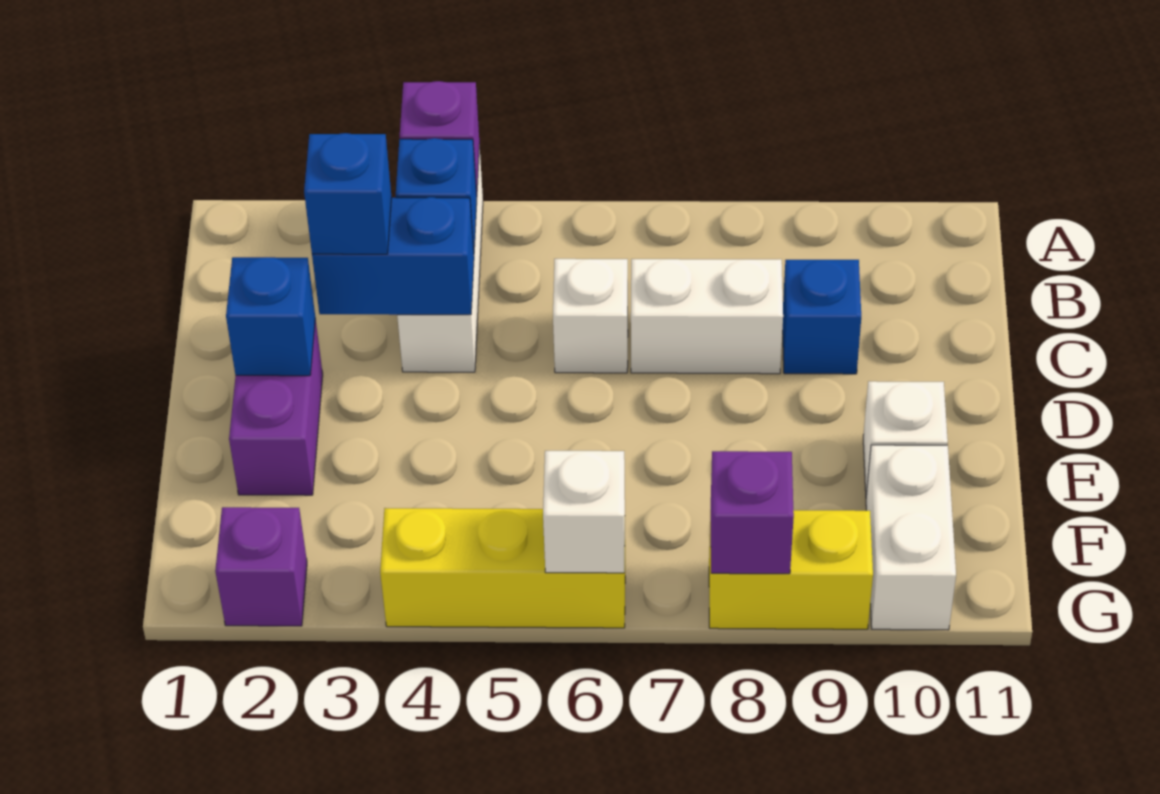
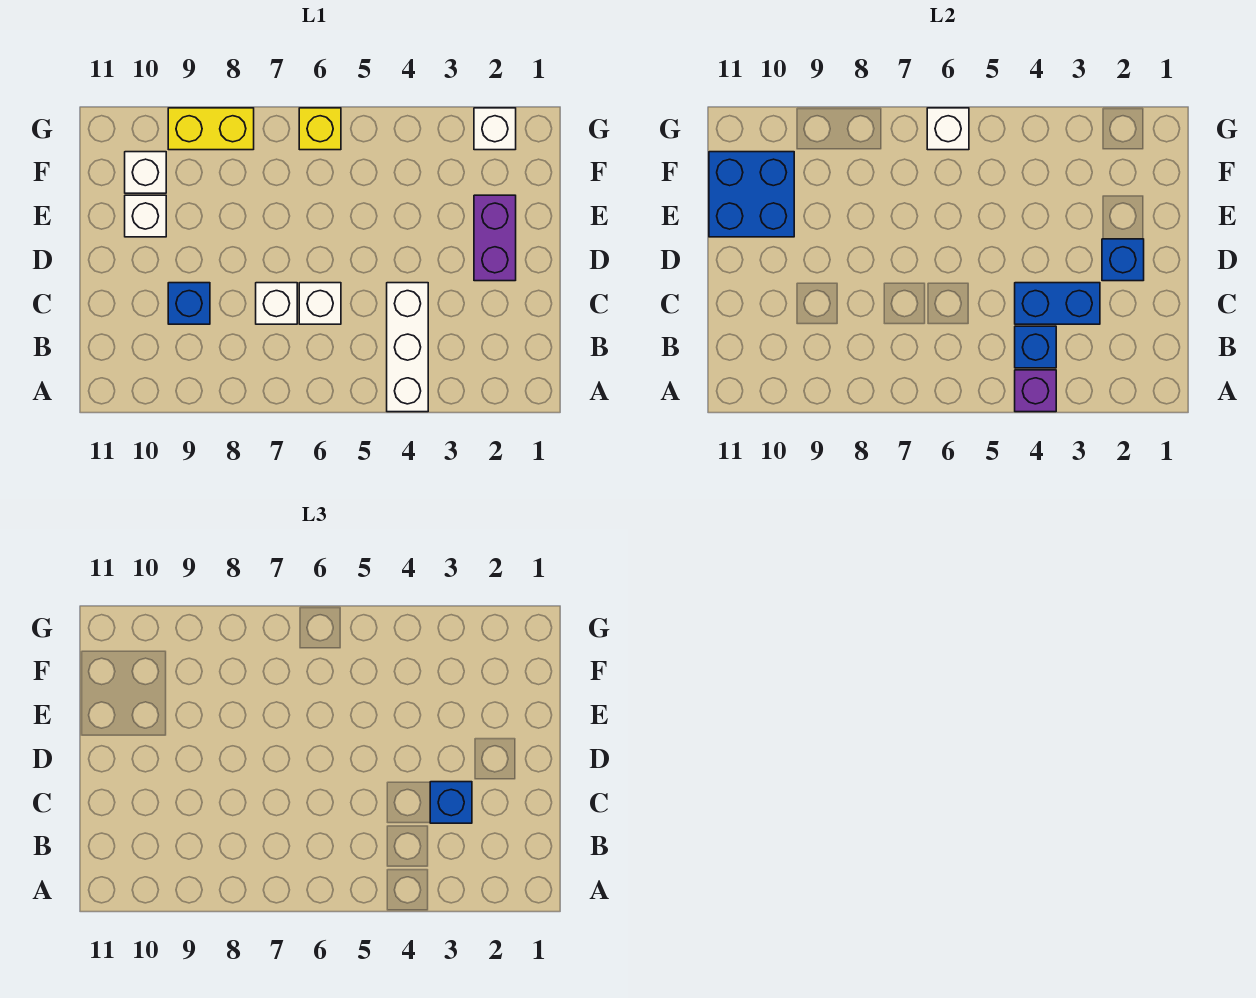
white brick C7:C8 level 1 -> white brick C7 level 1
none -> blue brick E10:F11 level 2
white brick F10:G10 level 1 -> white brick F10 level 1
purple brick G2 level 1 -> white brick G2 level 1
yellow brick G4:G6 level 1 -> yellow brick G6 level 1
purple brick G8 level 2 -> none

